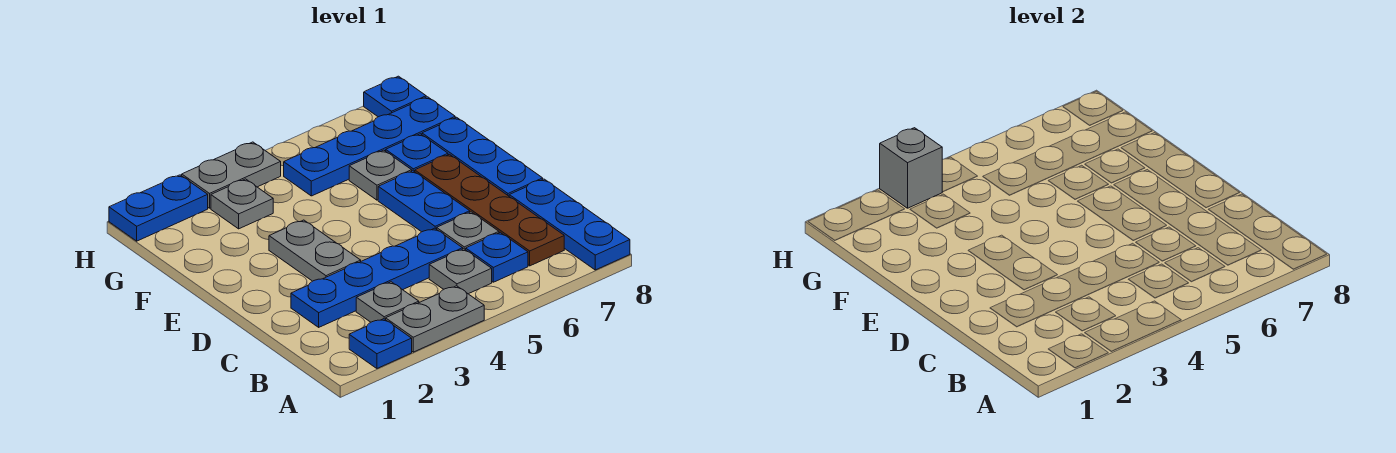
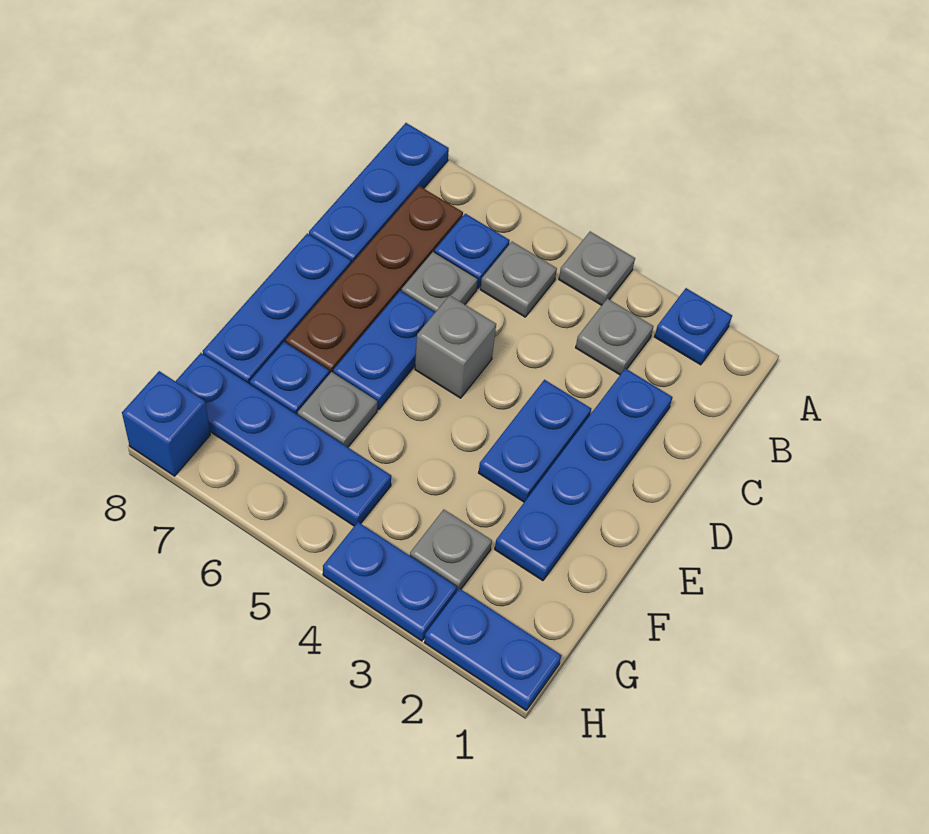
grey plate A3:A4 level 1 -> grey plate A4 level 1
blue plate C2:C5 level 1 -> blue plate C2:F2 level 1
grey plate D3:E3 level 1 -> blue plate D3:E3 level 1
grey plate H3:H4 level 1 -> blue plate H3:H4 level 1
grey brick H3 level 2 -> grey brick D5 level 1
blue plate H8 level 1 -> blue brick H8 level 1

